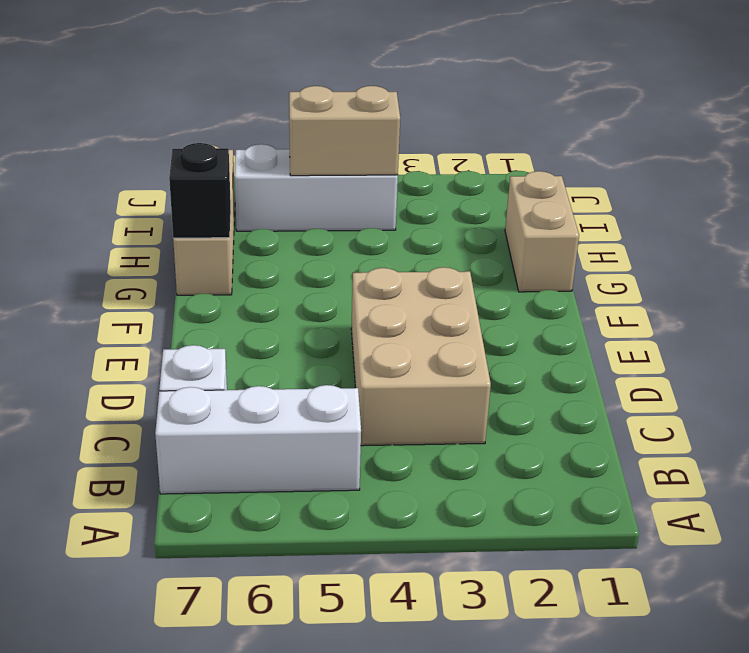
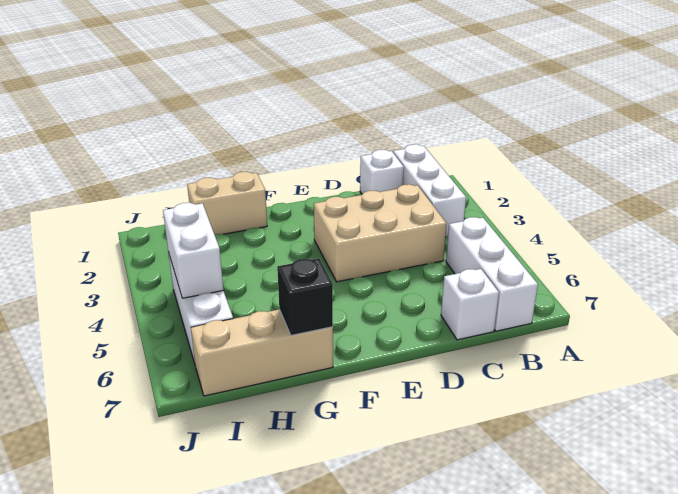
none -> white brick B1:B3 level 1
none -> white brick C1 level 1
tan brick I4:I5 level 2 -> white brick I4:I5 level 2

